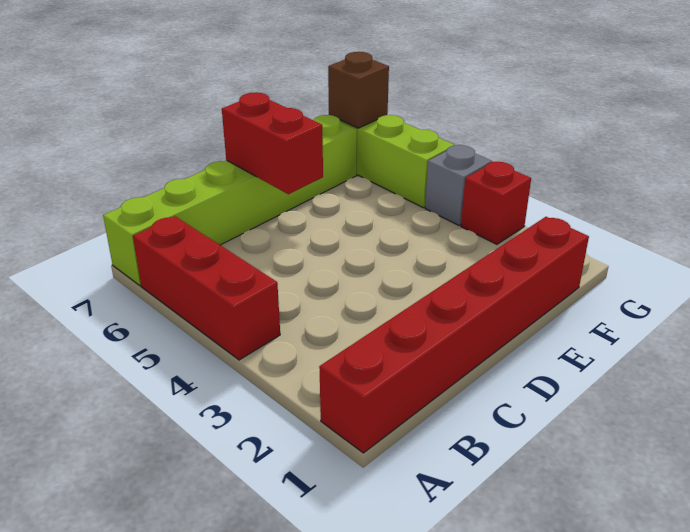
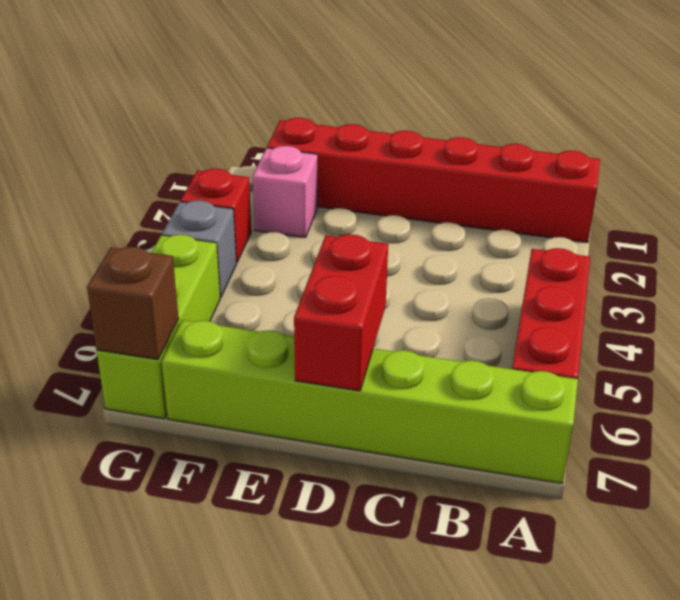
none -> pink brick F2 level 1

